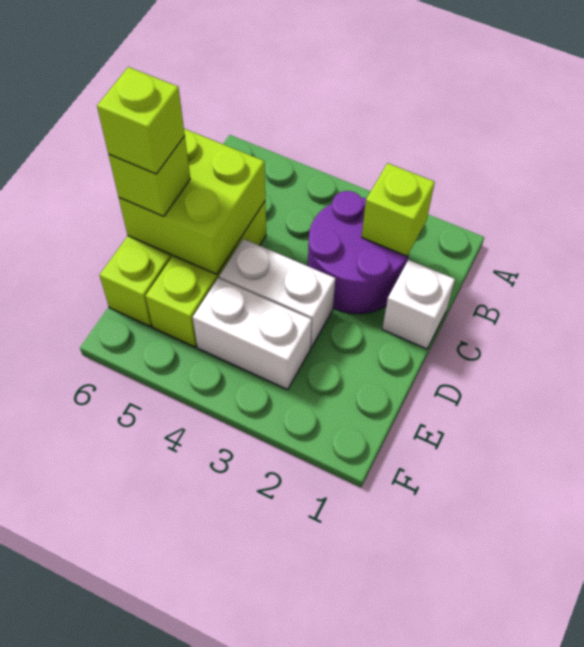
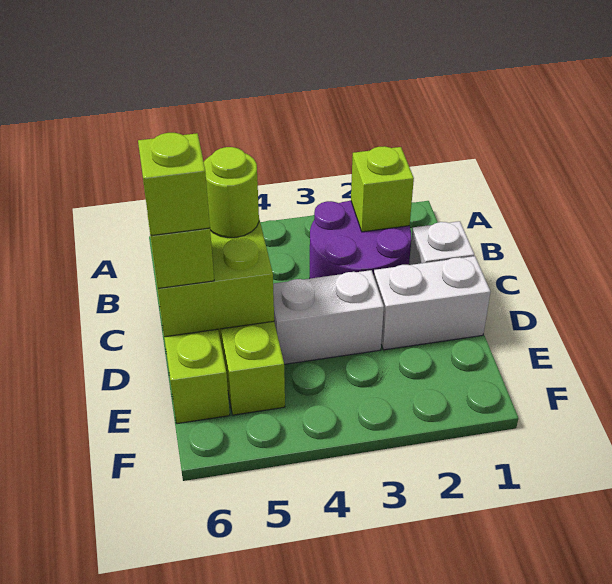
none -> lime round brick C5 level 3
white brick E3:E4 level 1 -> white brick D1:D2 level 1

